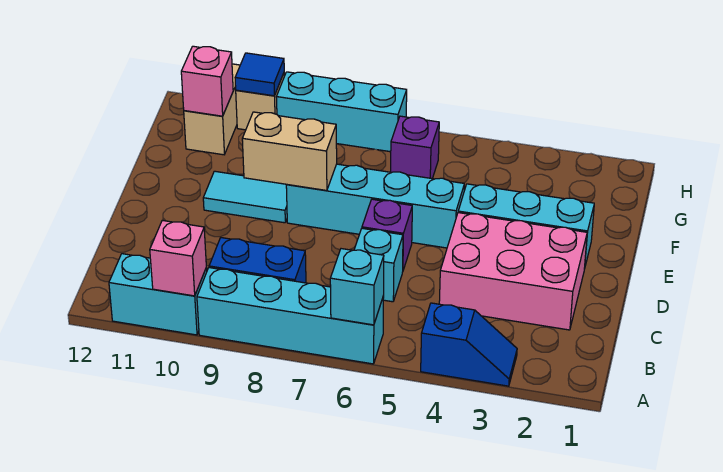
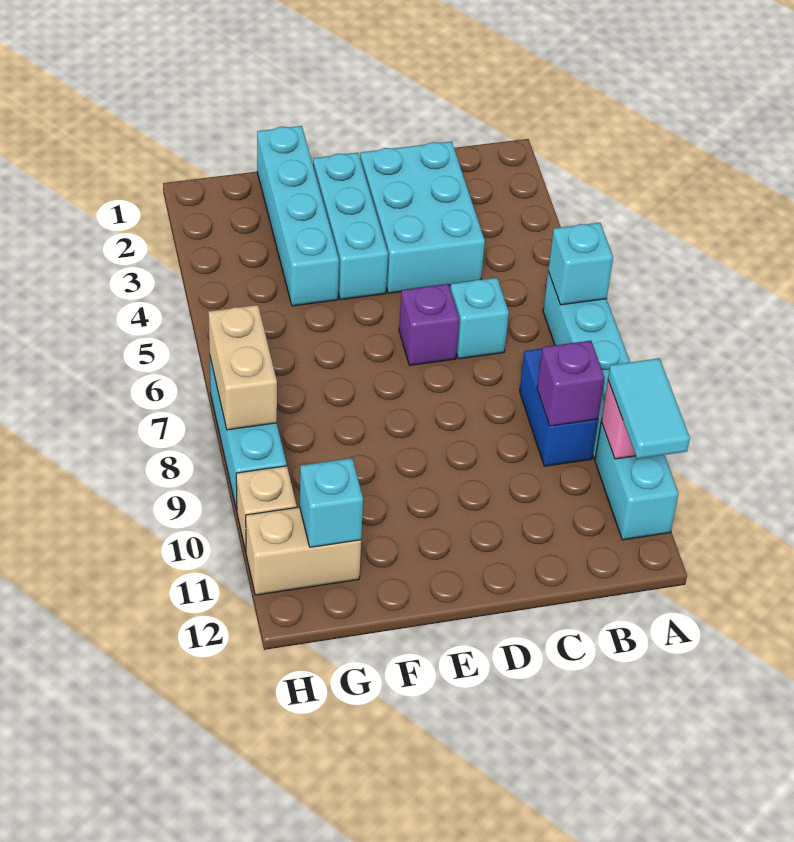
blue slope A3:A4 level 1 top 4 -> none
pink brick C2:D4 level 1 -> cyan brick C2:D4 level 1
cyan brick E5:E8 level 1 -> cyan brick F1:F4 level 1
tan brick E8:E9 level 2 -> tan brick H7:H8 level 2
cyan tile E9:E10 level 1 -> cyan tile A10:A11 level 3
purple brick G6 level 1 -> purple brick B9 level 2
pink brick G11 level 2 -> cyan brick G11 level 2
blue tile H10 level 2 -> none

